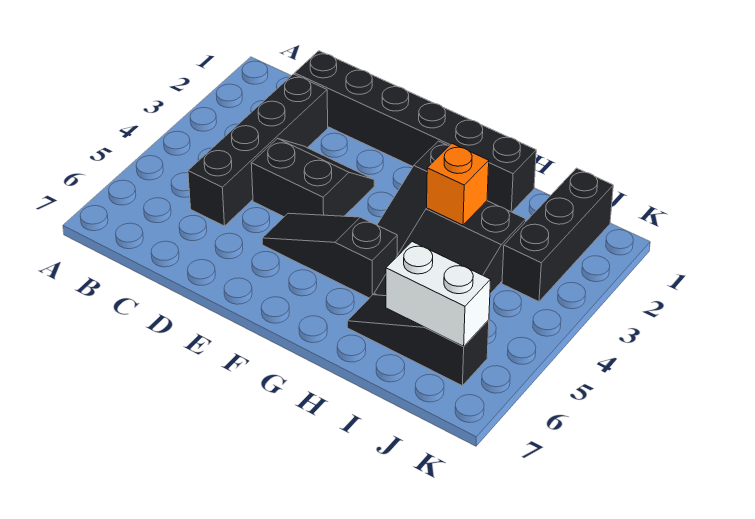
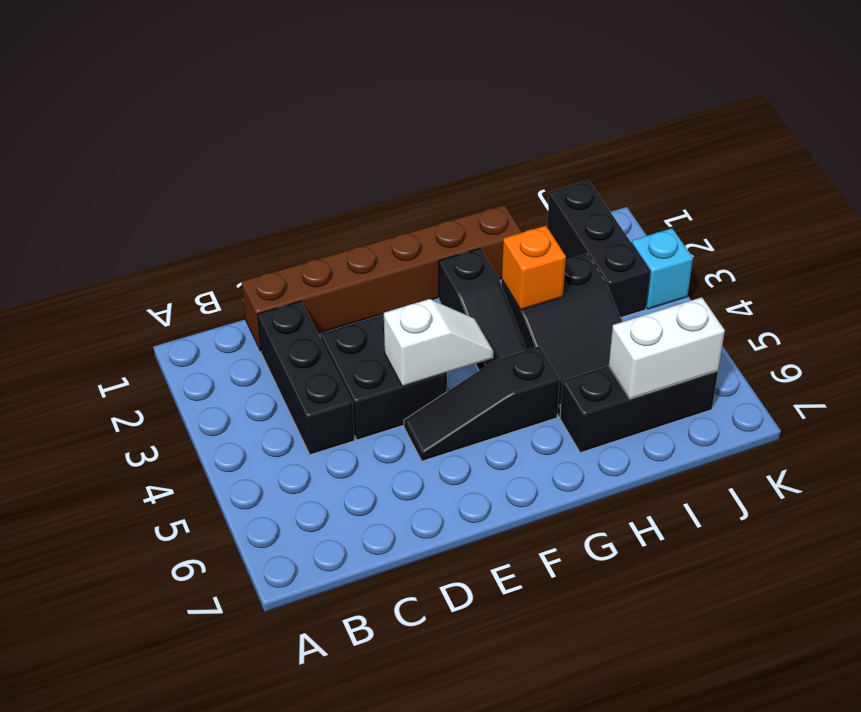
black brick C1:H1 level 1 -> brown brick C1:H1 level 1
black brick C2:C5 level 1 -> black brick C2:C4 level 1
black slope D3:E4 level 1 top 4 -> black brick D3:E4 level 1
none -> white slope E4:F4 level 2 top E
black slope H6:J6 level 1 top J -> black brick H6:J6 level 1
none -> cyan brick K3 level 1

